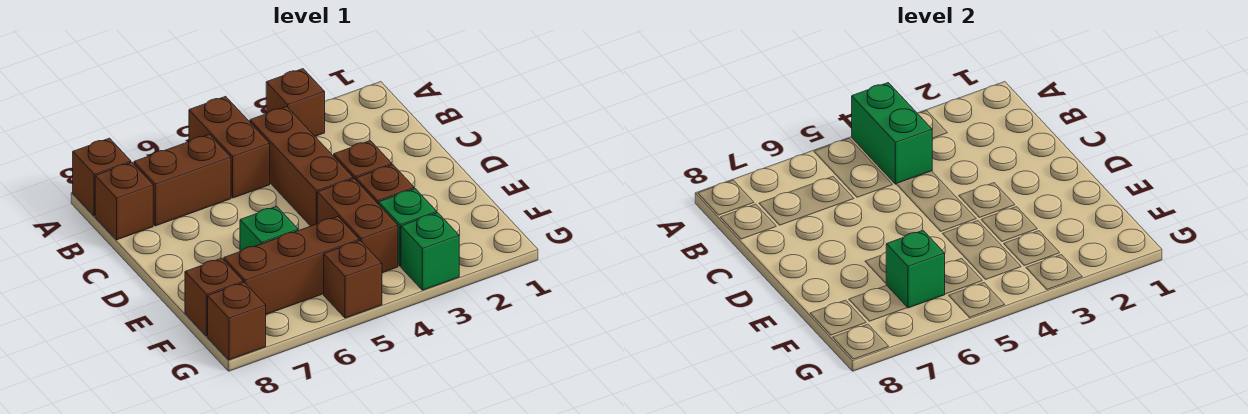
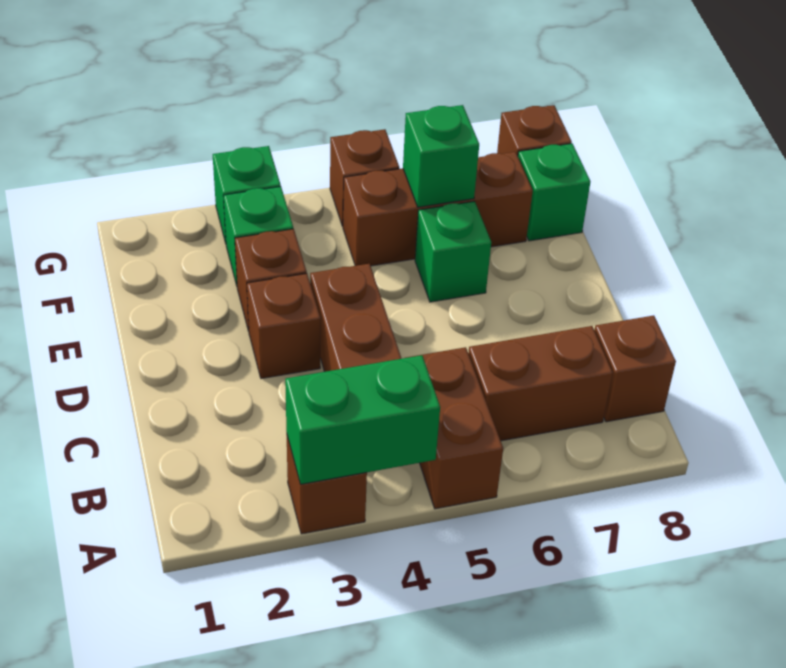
green brick A4:B4 level 2 -> green brick A3:A4 level 2
brown brick A8 level 1 -> none
brown brick E4:F4 level 1 -> none
brown brick F8 level 1 -> green brick F8 level 1

